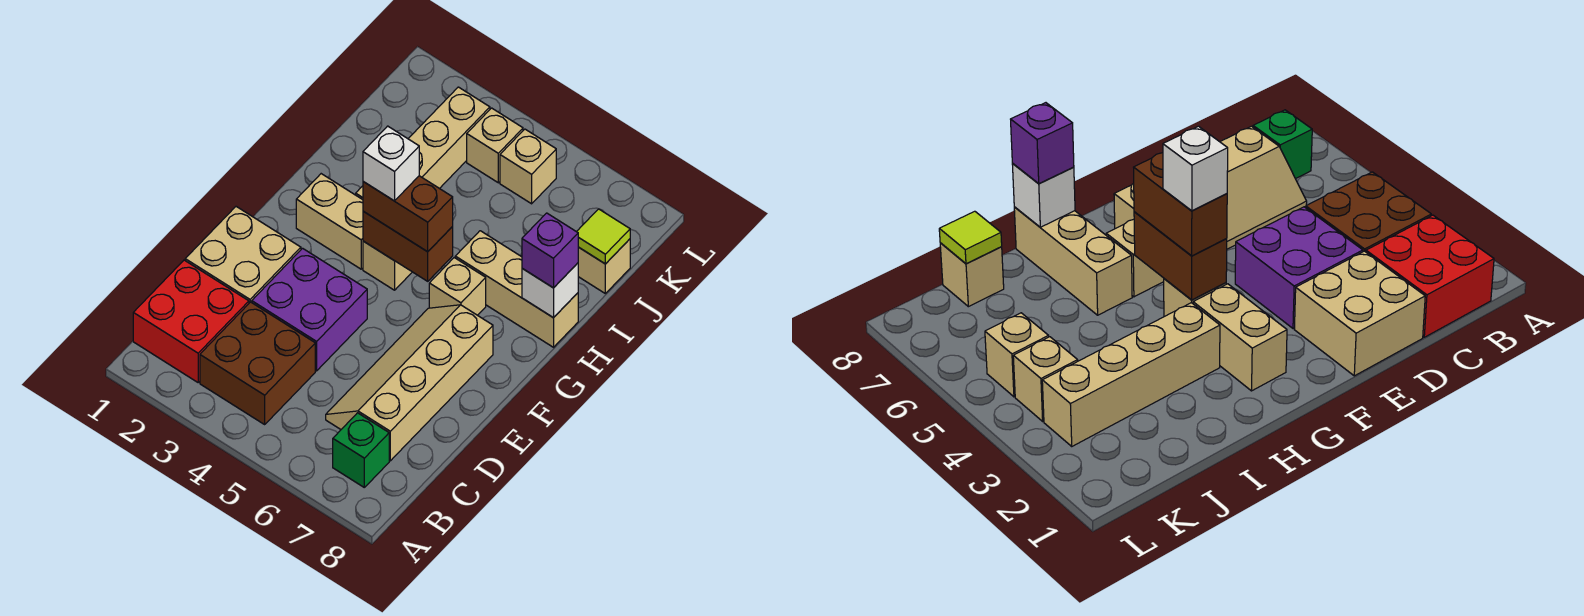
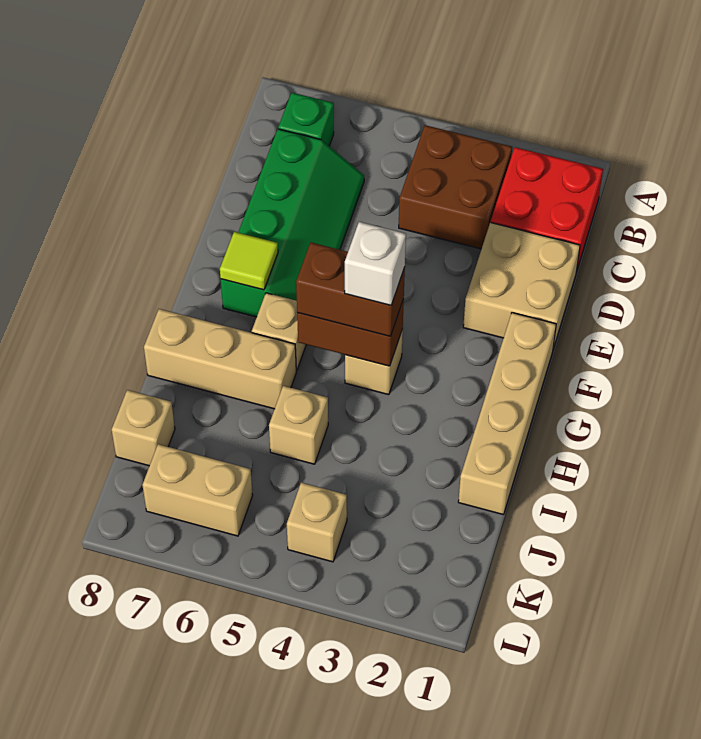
tan slope C6:F7 level 1 top 7 -> green slope C6:F7 level 1 top 7
purple brick D3:E4 level 1 -> none
tan brick G2:G3 level 1 -> tan brick K6:K7 level 1
tan brick H3:K3 level 1 -> tan brick F1:I1 level 1
white brick H8 level 2 -> none
purple brick H8 level 3 -> none
lime tile J8 level 2 -> lime tile F7 level 2
tan brick K5 level 1 -> tan brick I5 level 1

